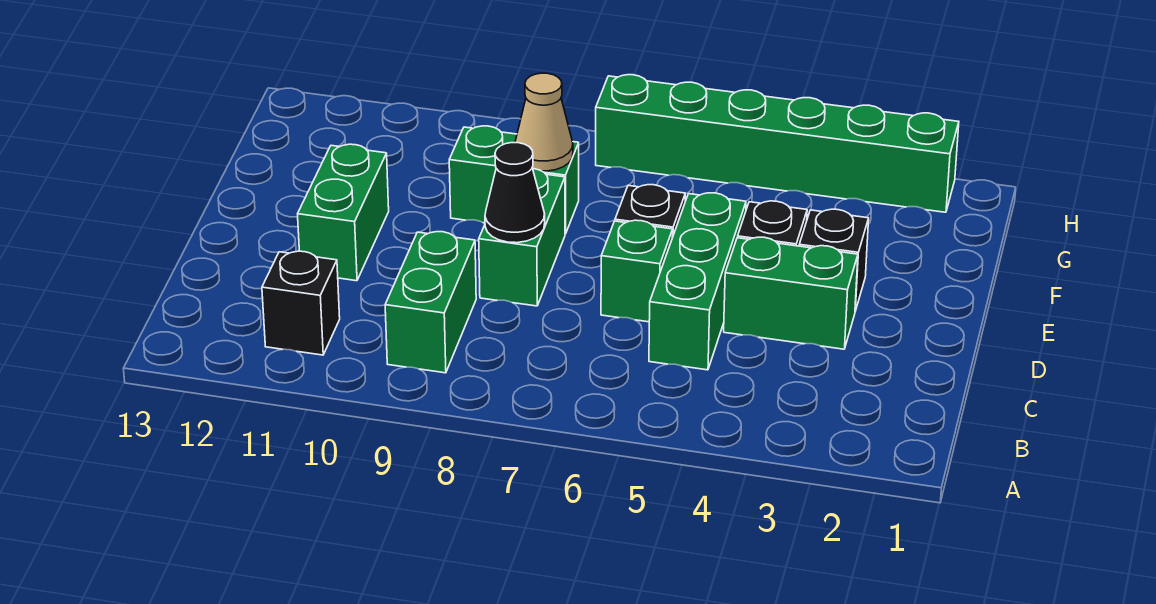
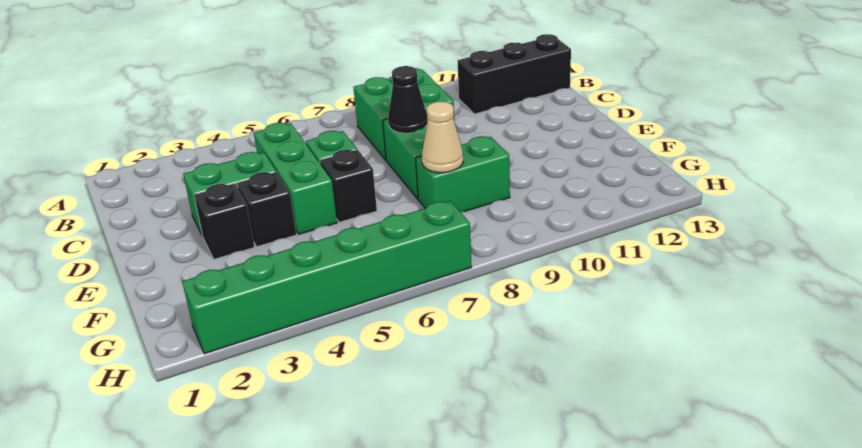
black brick B11 level 1 -> black brick B11:B13 level 1
green brick D11:E11 level 1 -> green brick B8:C8 level 1

